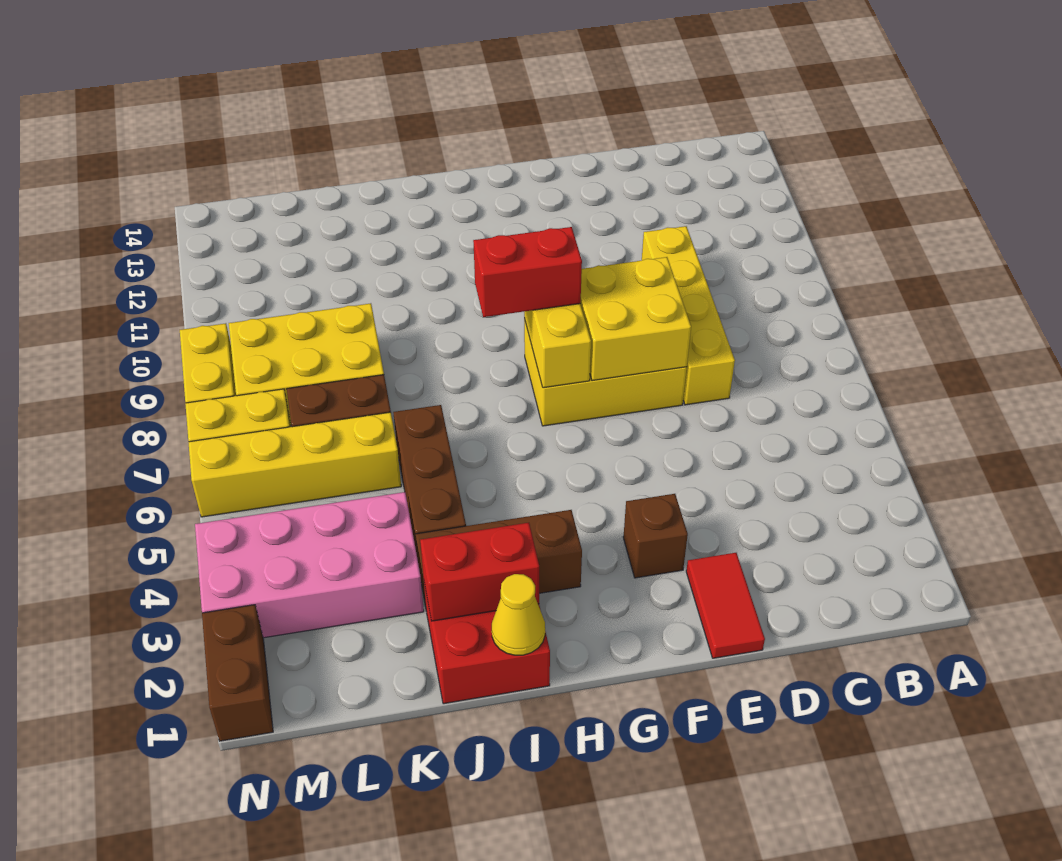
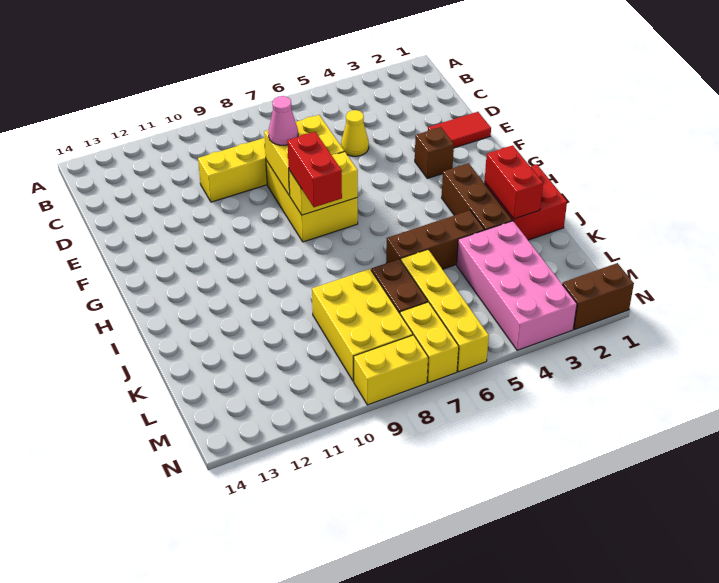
none -> pink cone E8 level 3
yellow cone I1 level 2 -> yellow cone D5 level 1

